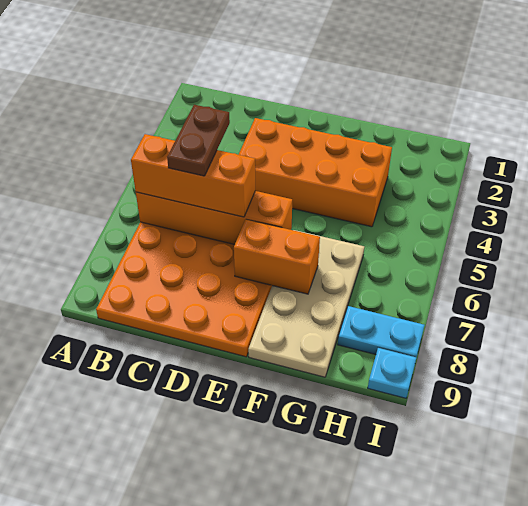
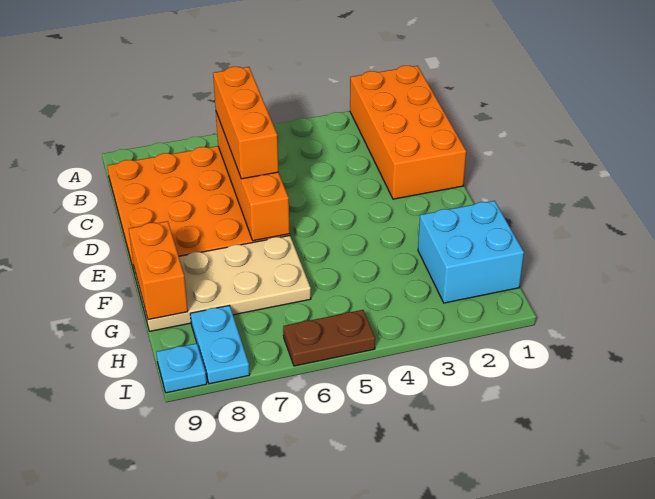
brown plate C5:C6 level 4 -> brown plate I5:I6 level 1
orange brick D3:G4 level 1 -> orange brick A1:D2 level 1
orange brick E7:F7 level 2 -> orange brick F9:G9 level 2
none -> cyan brick G1:H2 level 1

